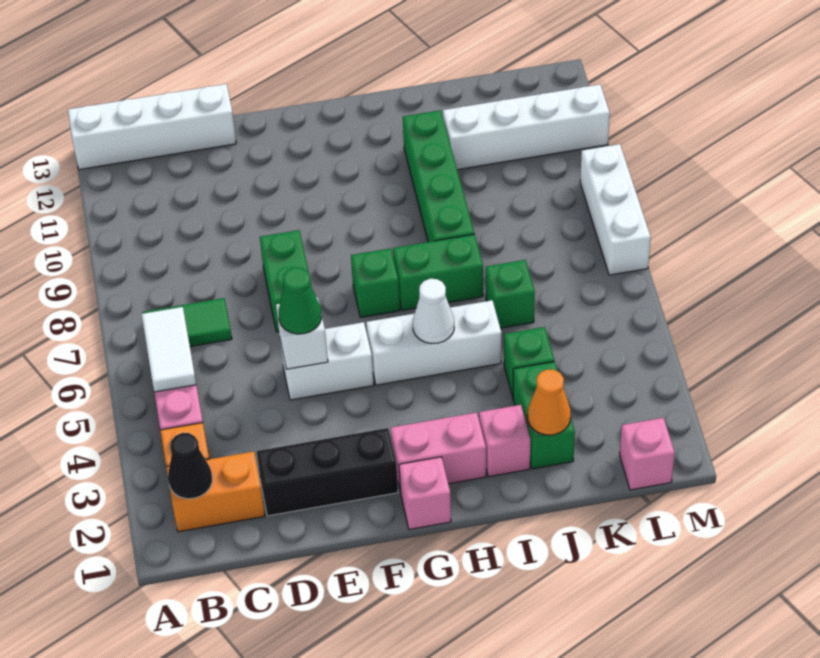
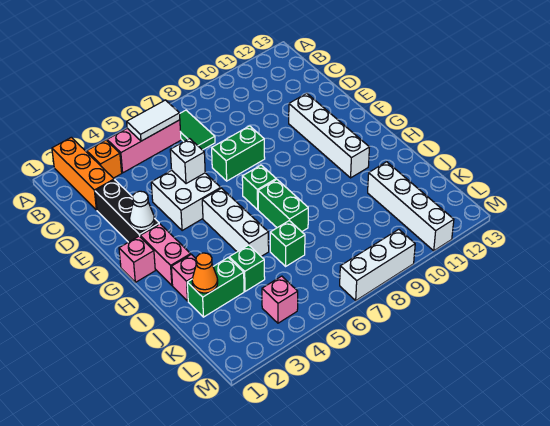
white brick A13:D13 level 1 -> white brick E11:H11 level 1
orange brick B2:C2 level 1 -> orange brick A2:C2 level 1
black cone B2 level 2 -> none
white brick E5:F5 level 1 -> white brick E4:F5 level 1
green cone E5 level 3 -> none
white cone H5 level 2 -> white cone F2 level 2
green brick I8:I11 level 1 -> none
pink brick L1 level 1 -> pink brick L4 level 1

